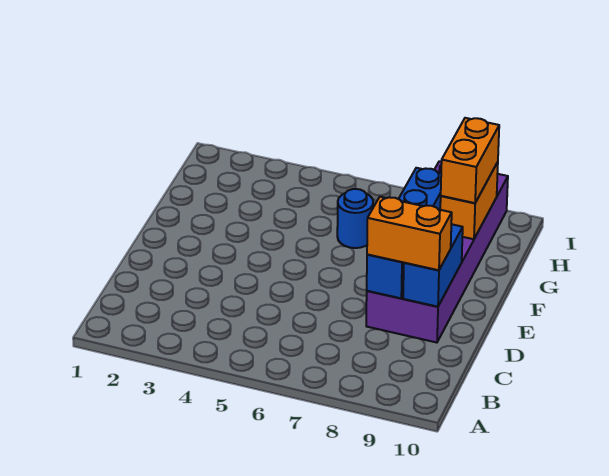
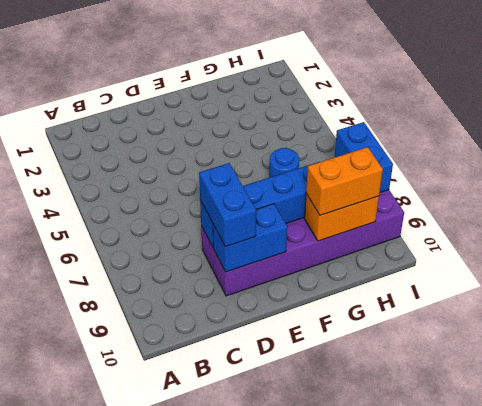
orange brick D8:D9 level 3 -> blue brick D8:D9 level 3
none -> blue brick I7:I8 level 2

